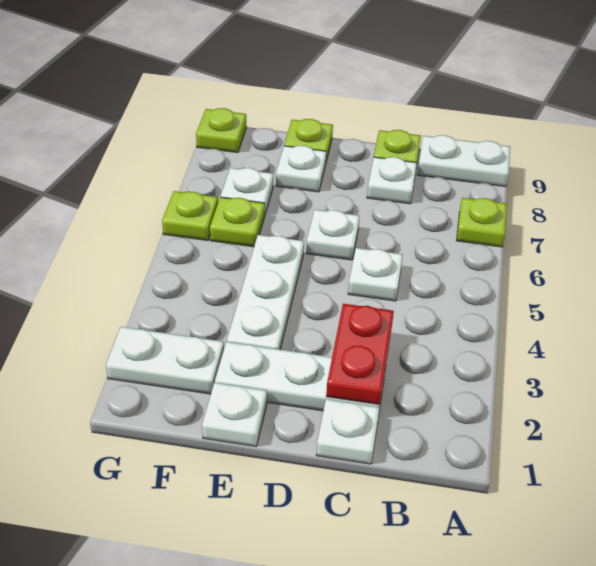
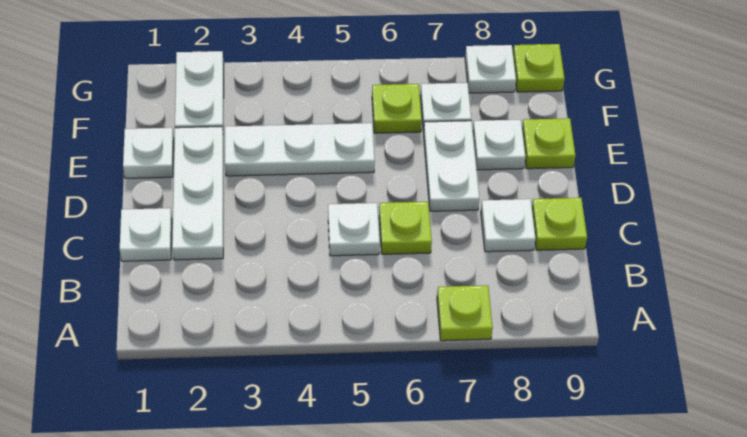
white plate A9:B9 level 1 -> white plate D7:E7 level 1
red plate C2:C3 level 2 -> none
white plate D6 level 1 -> white plate G8 level 1
lime plate G6 level 1 -> lime plate C6 level 1

